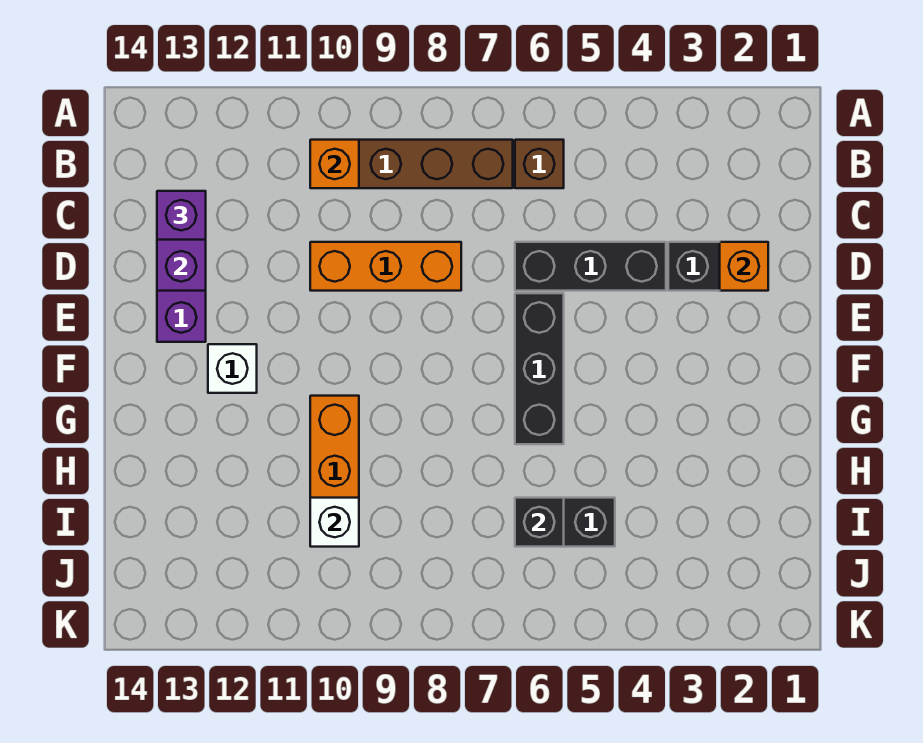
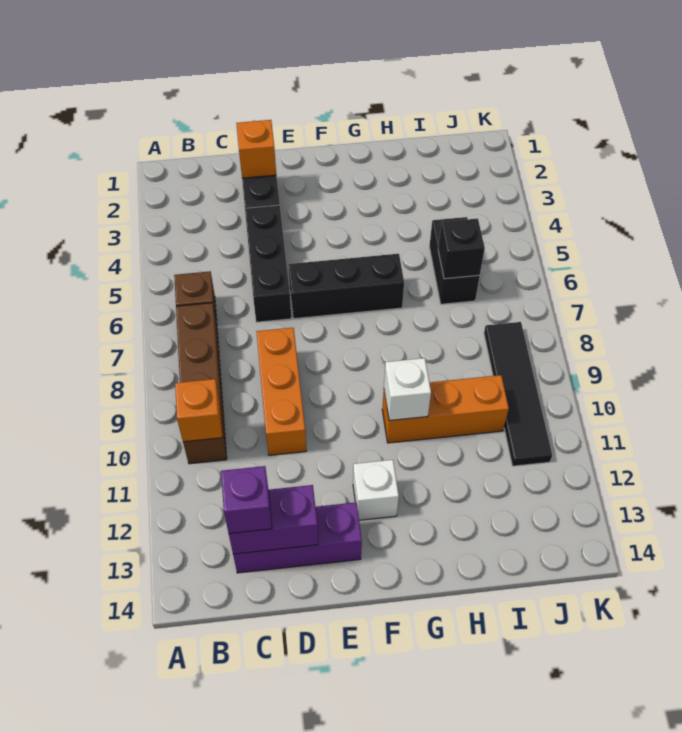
white brick I10 level 2 -> white brick G10 level 2
none -> black tile J8:J11 level 1

